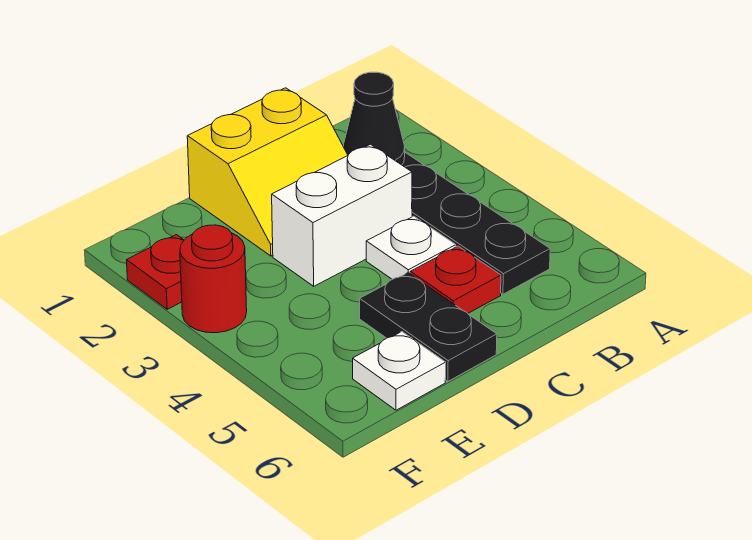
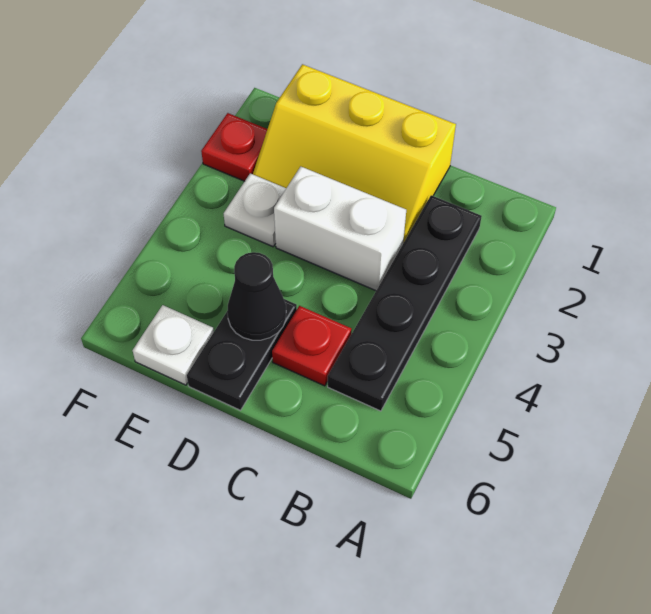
black cone B2 level 2 -> black cone D5 level 2
yellow slope C1:D2 level 1 top 1 -> yellow slope C1:E2 level 1 top 1
white plate C4 level 1 -> white plate E3 level 1
red round brick F3 level 1 -> none

